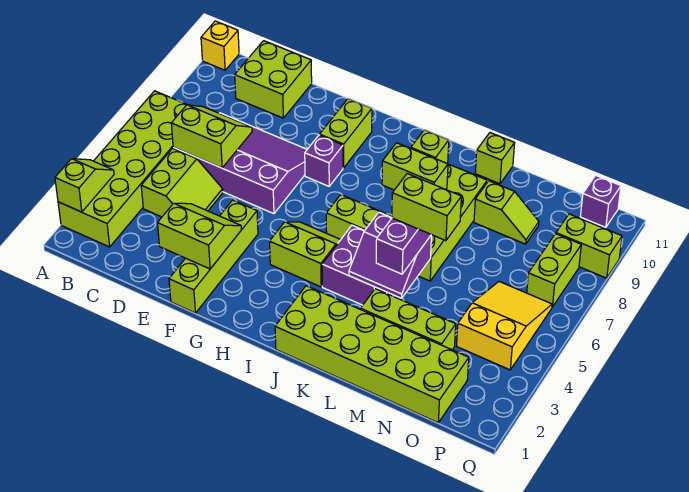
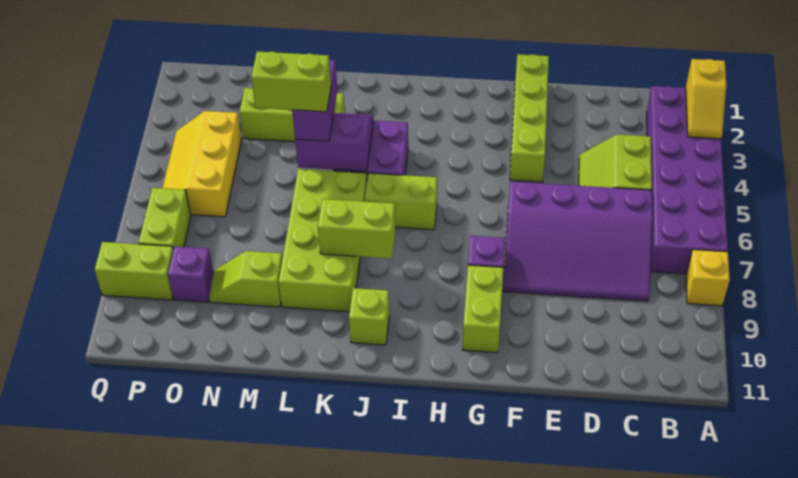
lime brick A2:B7 level 1 -> purple brick A2:B7 level 1
lime slope A2:A3 level 2 top 2 -> yellow slope A2:A3 level 2 top 2
yellow brick A11 level 1 -> yellow brick A8 level 1
lime slope C6:D7 level 2 top 6 -> none
lime brick C10:D11 level 1 -> none
lime slope E2:F3 level 2 top 2 -> none
lime slope H4:I5 level 1 top 4 -> none
lime brick J1:O2 level 1 -> none
lime brick L11 level 1 -> none
yellow slope O4:P6 level 1 top 4 -> yellow slope O4:P6 level 1 top O
purple brick P11 level 1 -> purple brick O9 level 1

